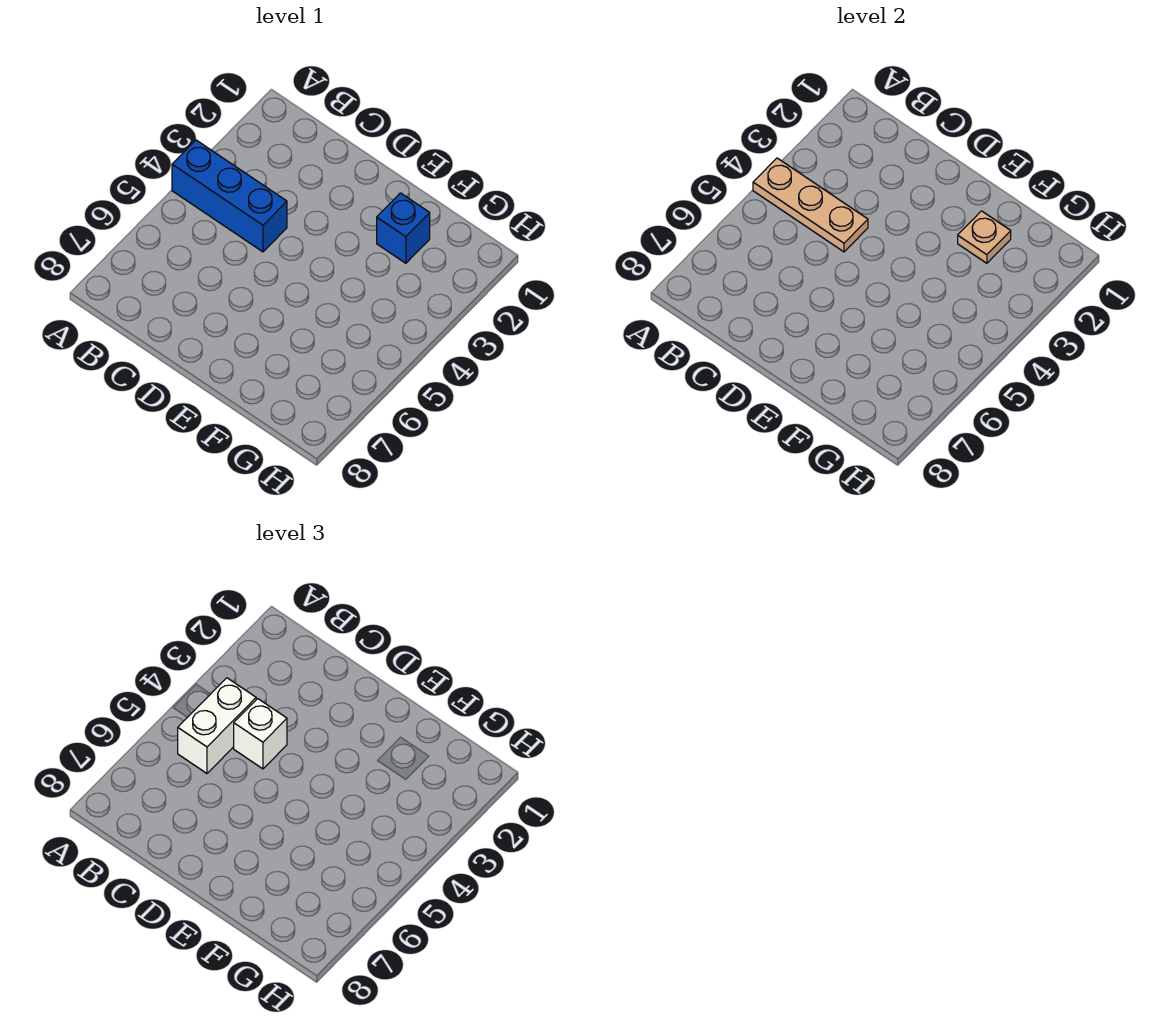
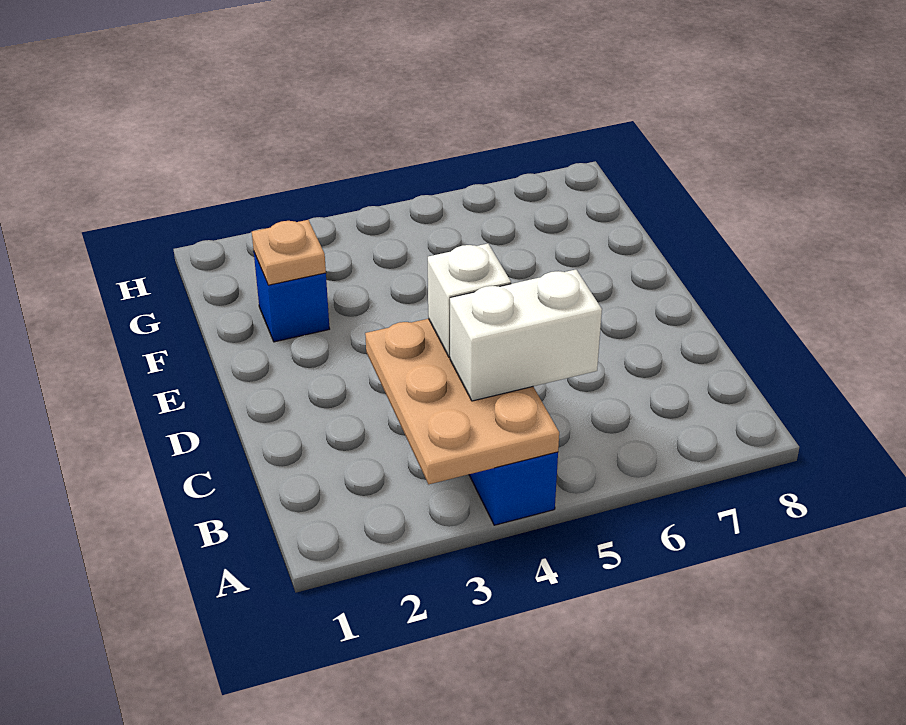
tan plate A4:C4 level 2 -> tan plate A3:C4 level 2

